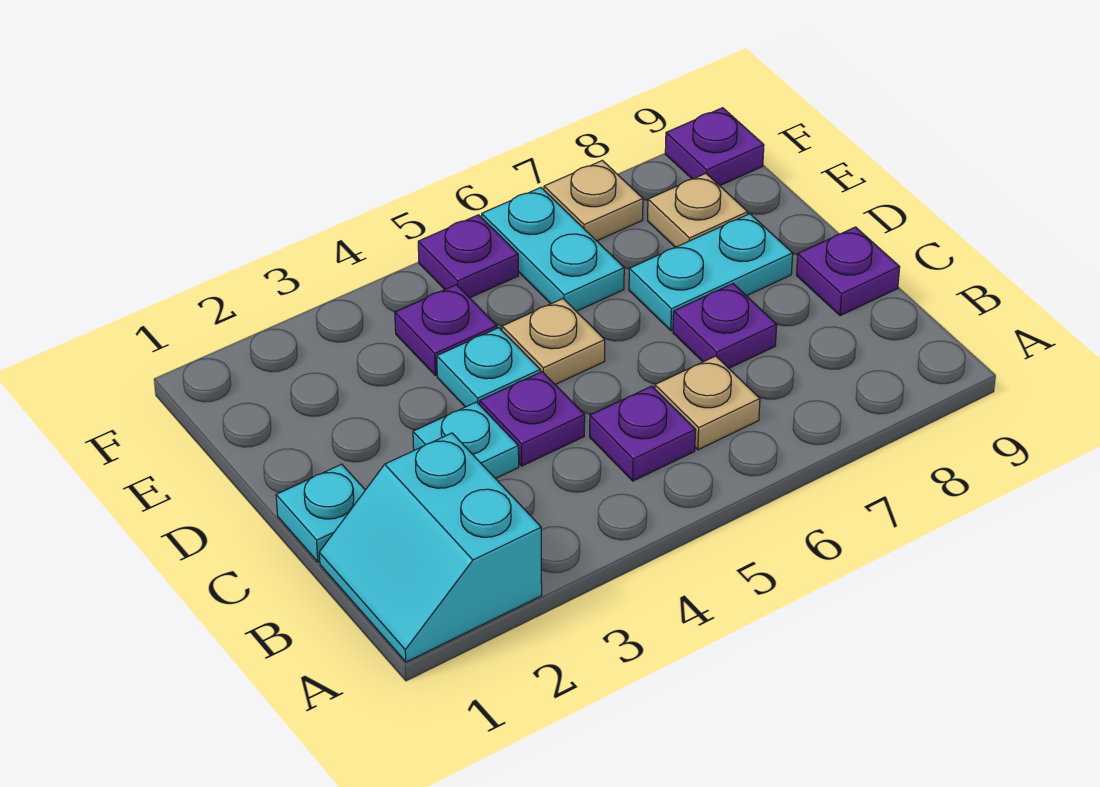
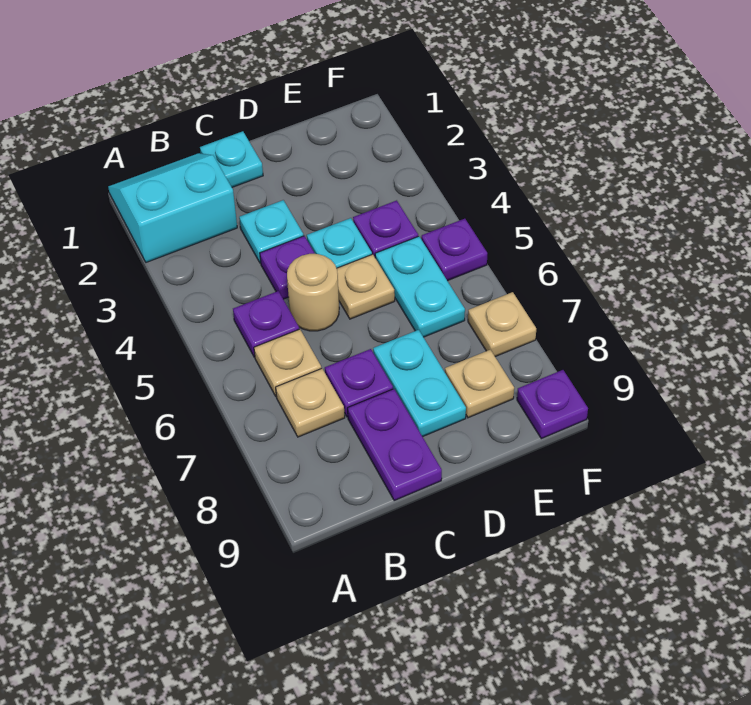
none -> tan plate B7 level 1
none -> tan round brick C5 level 1
purple plate C9 level 1 -> purple plate C8:C9 level 1
cyan plate E6:F6 level 1 -> cyan plate E5:E6 level 1

